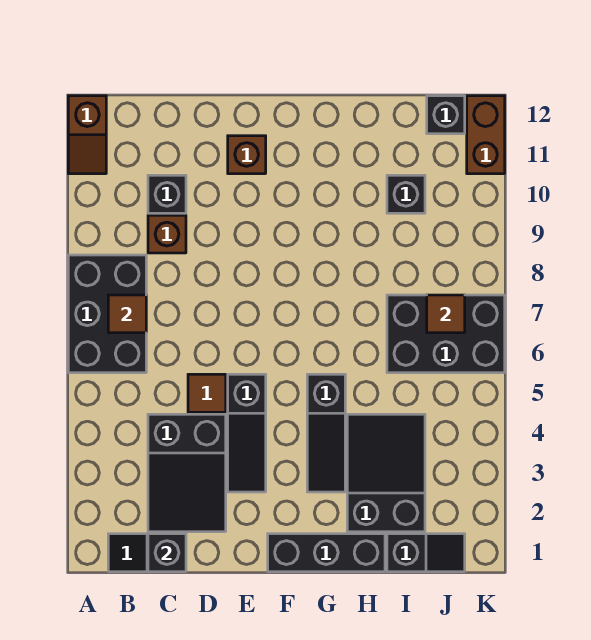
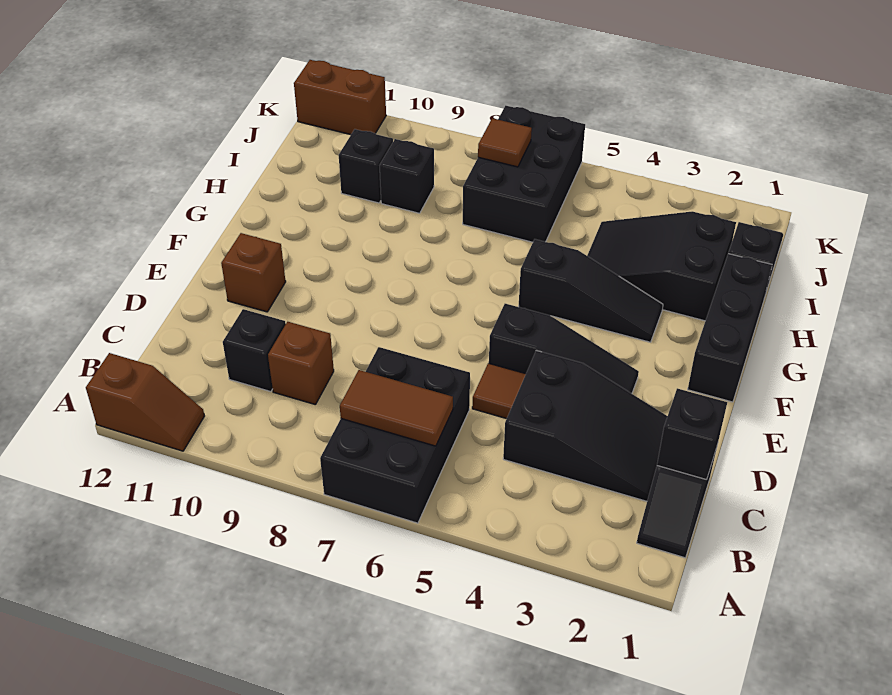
black brick A6:B8 level 1 -> black brick A6:C7 level 1
brown tile B7 level 2 -> brown tile B6:B7 level 2
black brick J12 level 1 -> black brick I9 level 1

